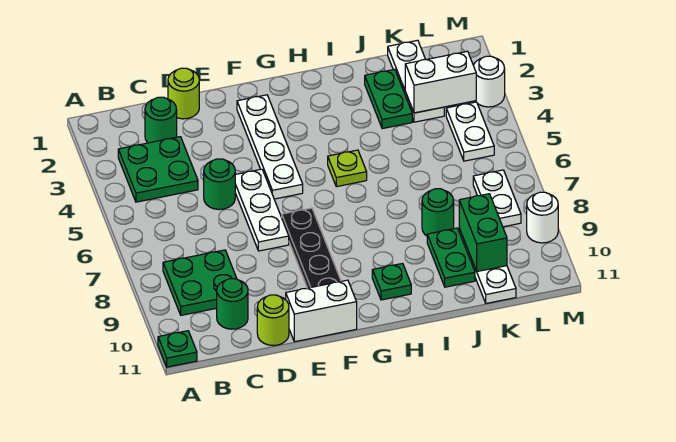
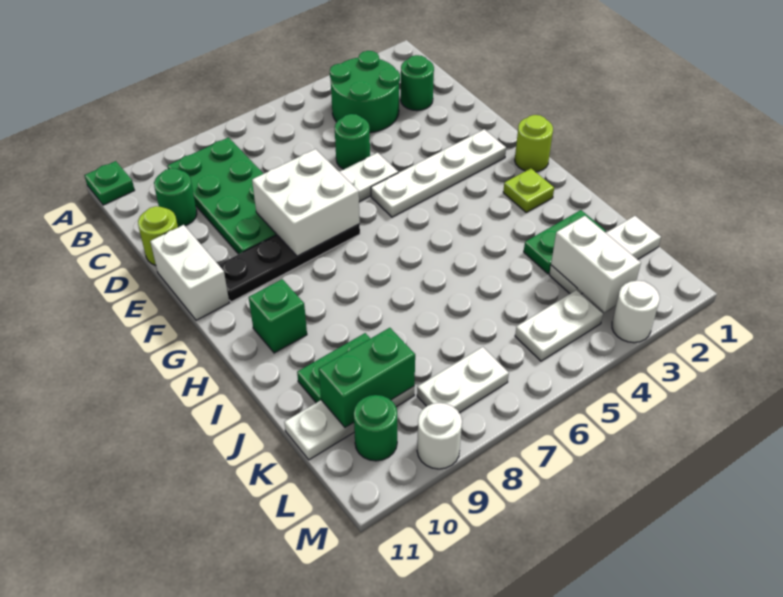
green plate B3:C4 level 1 -> green round brick B3:C4 level 1
green plate B8:C9 level 1 -> green plate B8:E9 level 1
lime round brick D1 level 1 -> lime round brick G1 level 1
none -> white brick E7:F8 level 2
lime plate H5 level 1 -> lime plate H2 level 1
green plate H10 level 1 -> green brick H10 level 1
green round brick J8 level 1 -> green round brick L10 level 1

